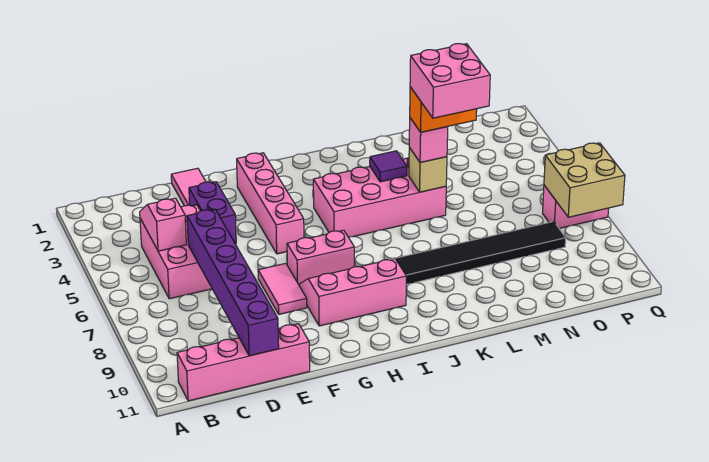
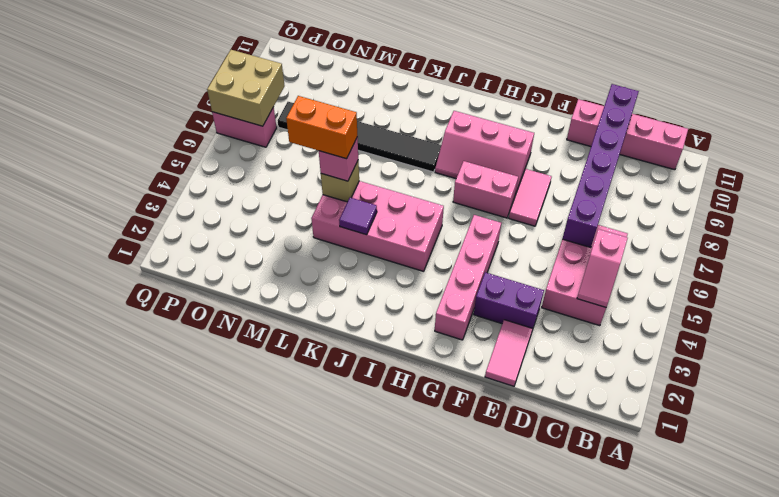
purple brick E3:E4 level 1 -> purple brick E3:F3 level 1
pink brick L5:M6 level 5 -> none

